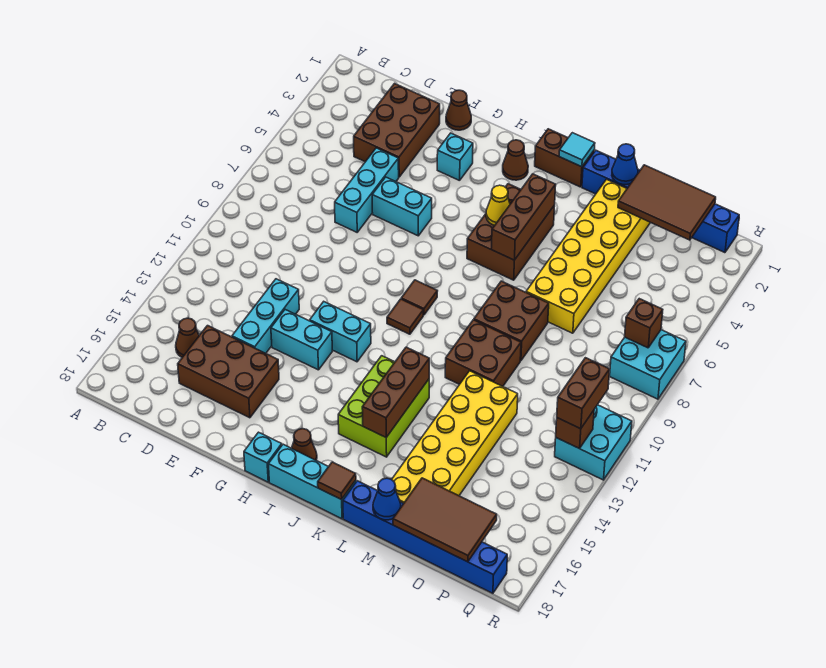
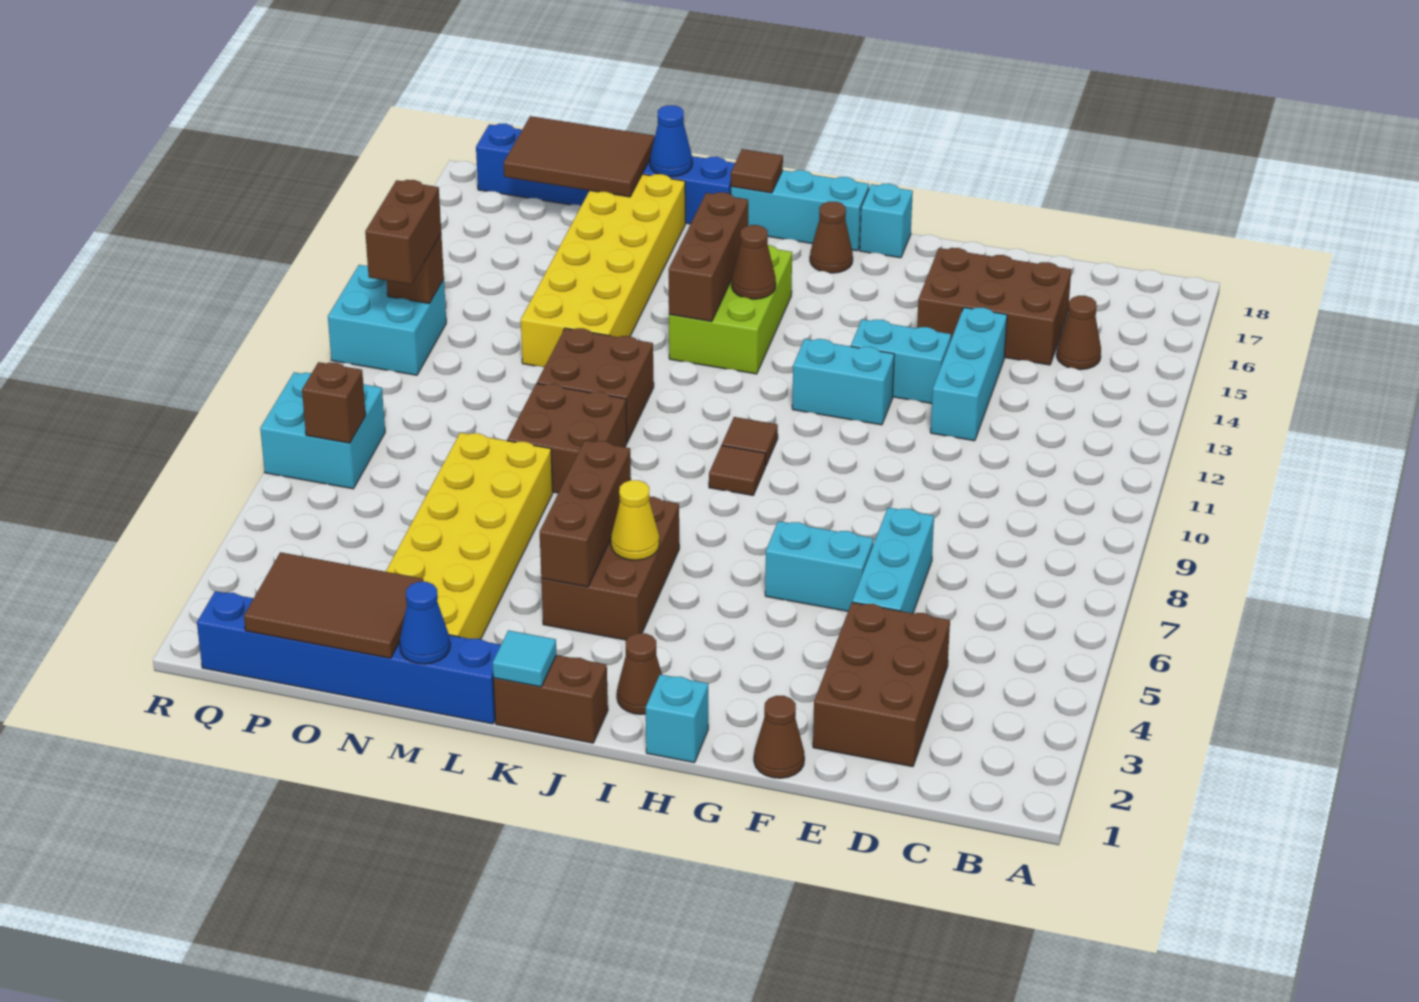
cyan brick G3 level 1 -> cyan brick H1 level 1
none -> brown cone J14 level 2

